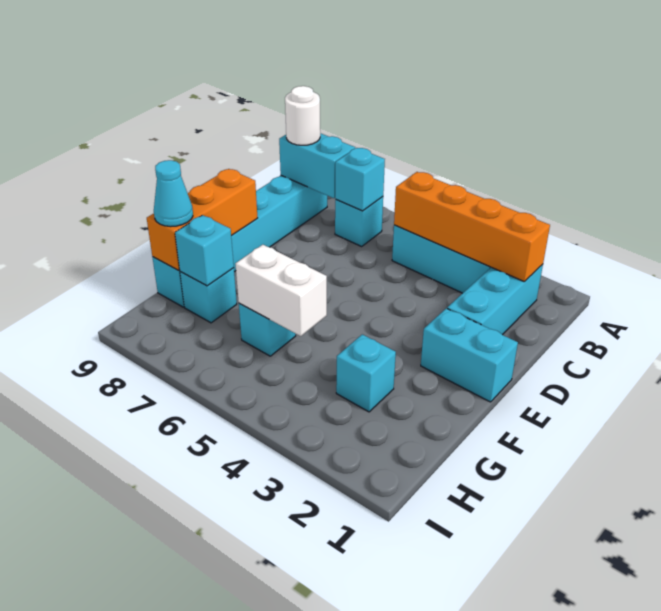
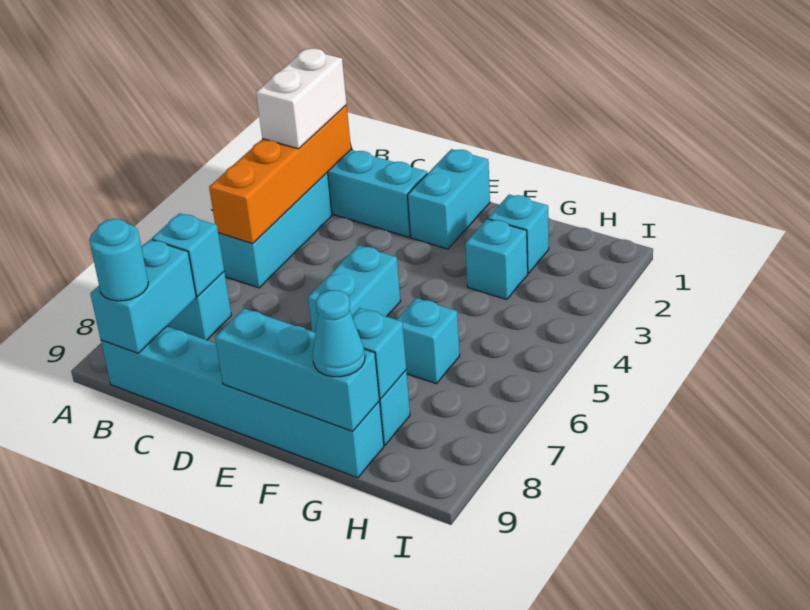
white round brick B9 level 3 -> cyan round brick B9 level 3
none -> cyan brick E5:E6 level 1
orange brick E9:G9 level 2 -> cyan brick E9:G9 level 2
none -> cyan brick G2 level 1
white brick G5:G6 level 2 -> white brick B2:B3 level 3

